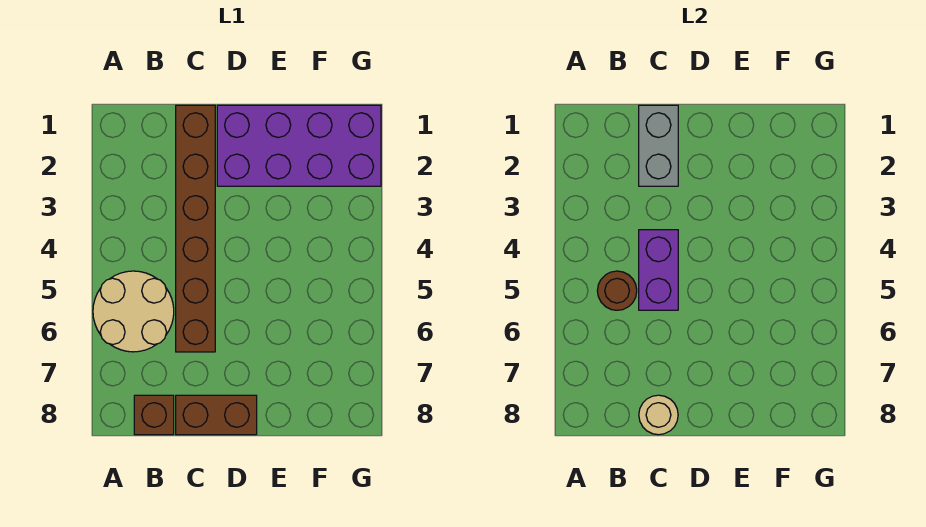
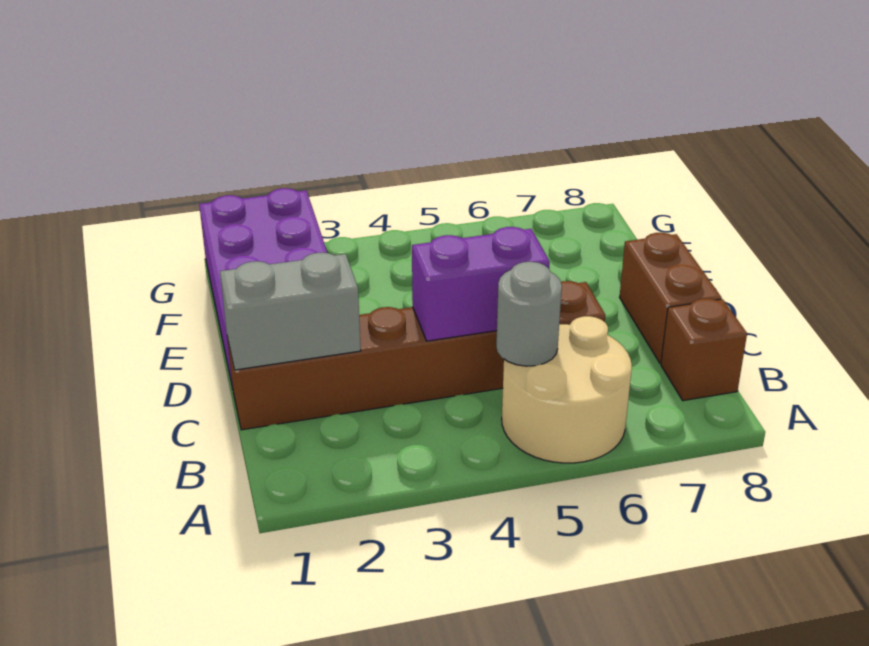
brown round brick B5 level 2 -> grey round brick B5 level 2
tan round brick C8 level 2 -> none

